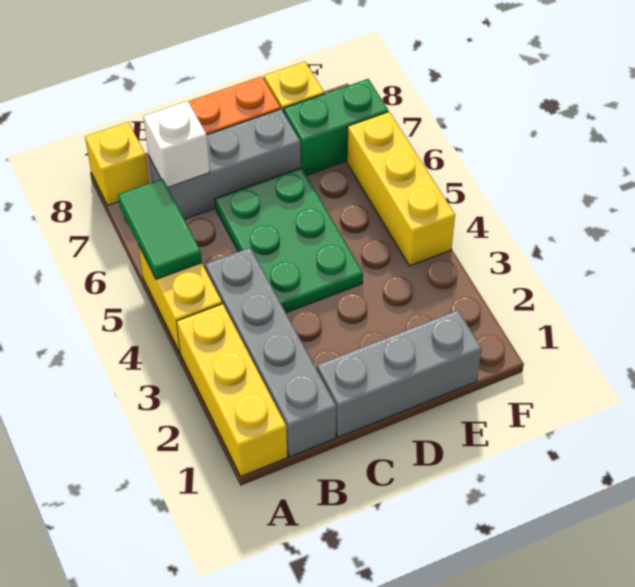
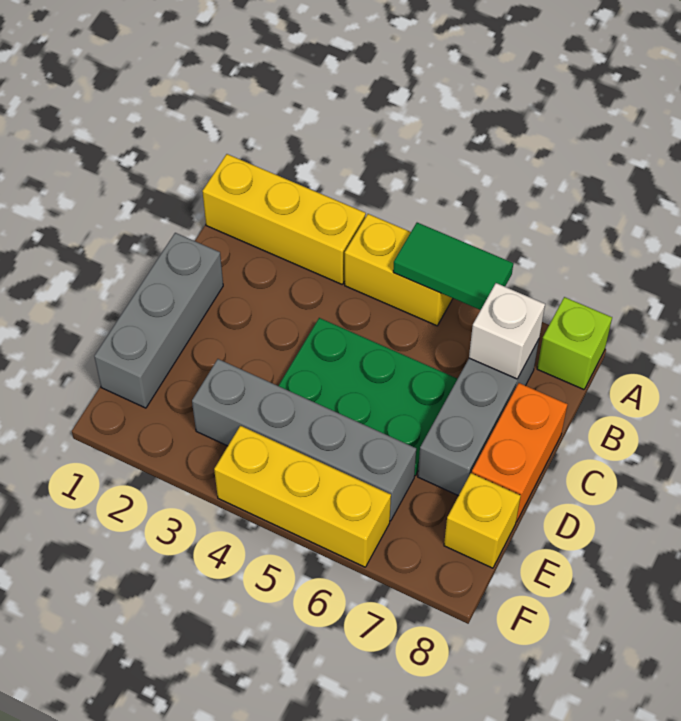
yellow brick A8 level 1 -> lime brick A8 level 1
grey brick B1:B4 level 1 -> grey brick E3:E6 level 1
green brick E7:F7 level 1 -> none

